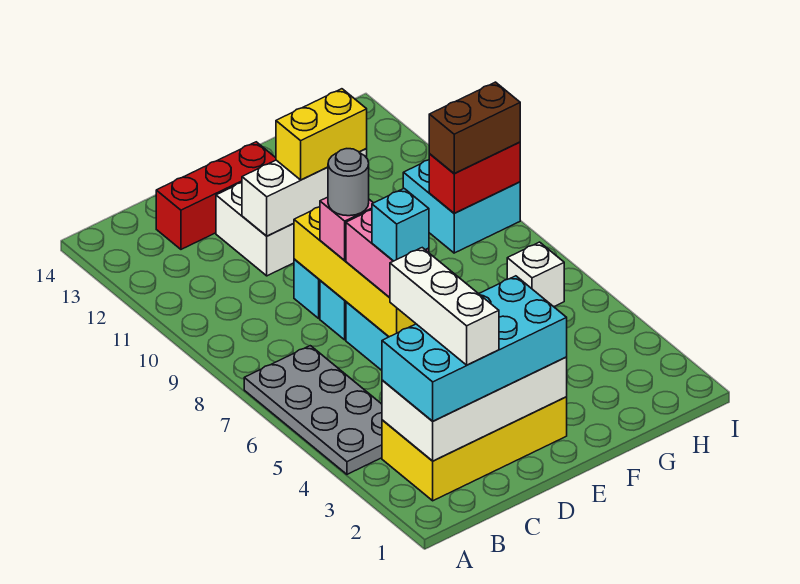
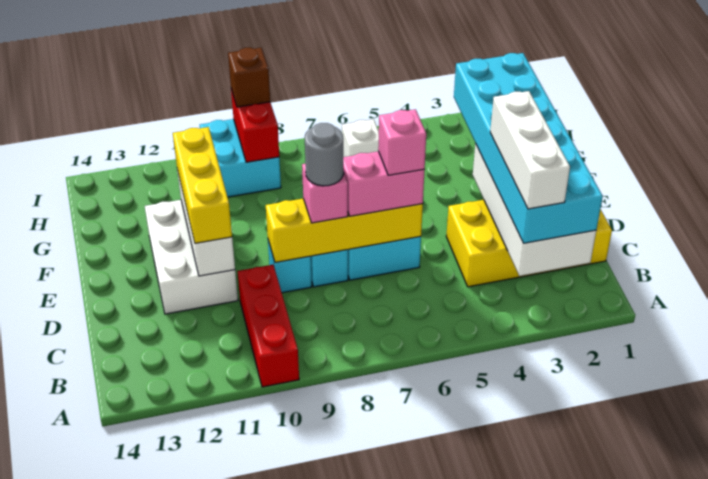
grey plate A4:B7 level 1 -> none
yellow brick B2:E3 level 1 -> yellow brick C1:D4 level 1
cyan brick B2:E3 level 3 -> cyan brick B2:G3 level 3
white brick C2:C4 level 4 -> white brick B3:D3 level 4
red brick C13:E13 level 1 -> red brick A10:C10 level 1
cyan brick D6 level 4 -> pink brick D6 level 4
yellow brick E11:F11 level 3 -> yellow brick D11:F11 level 3
brown brick H9:I9 level 3 -> brown brick I9 level 3

